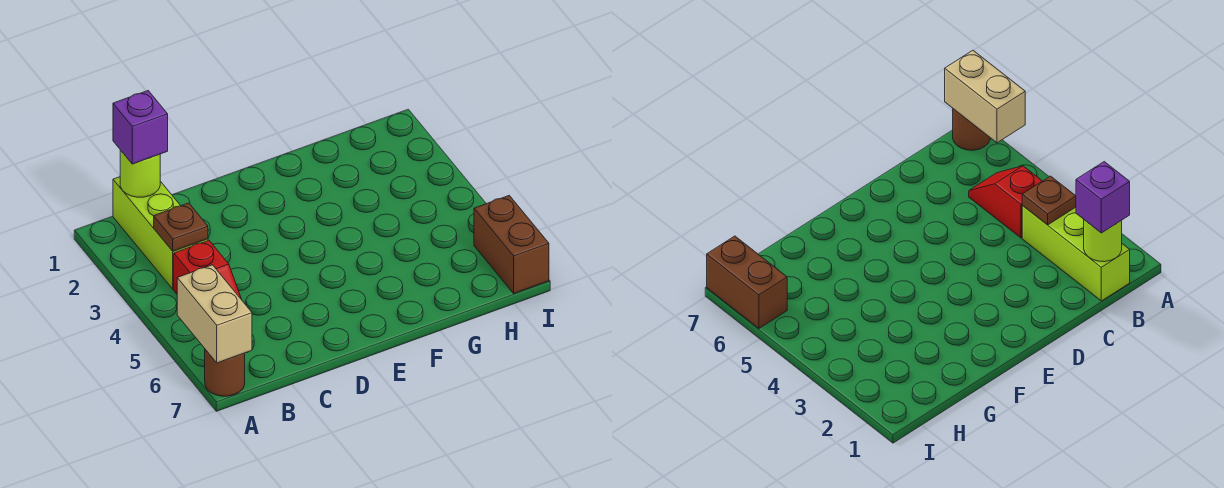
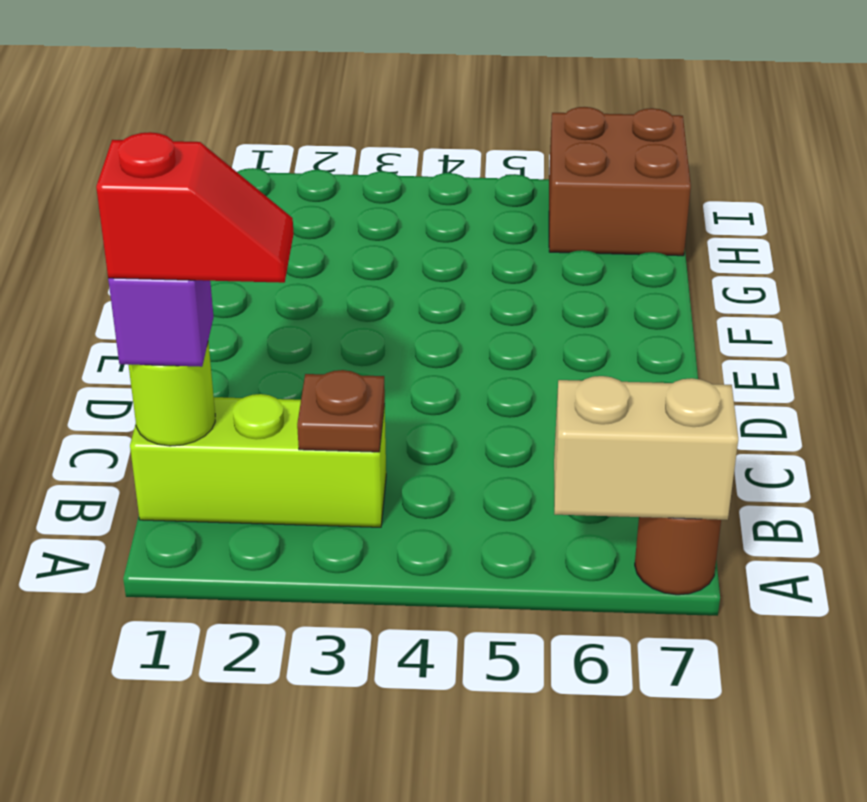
red slope B4:B5 level 1 top 4 -> red slope B1:B2 level 4 top 1
brown brick I6:I7 level 1 -> brown brick H6:I7 level 1

